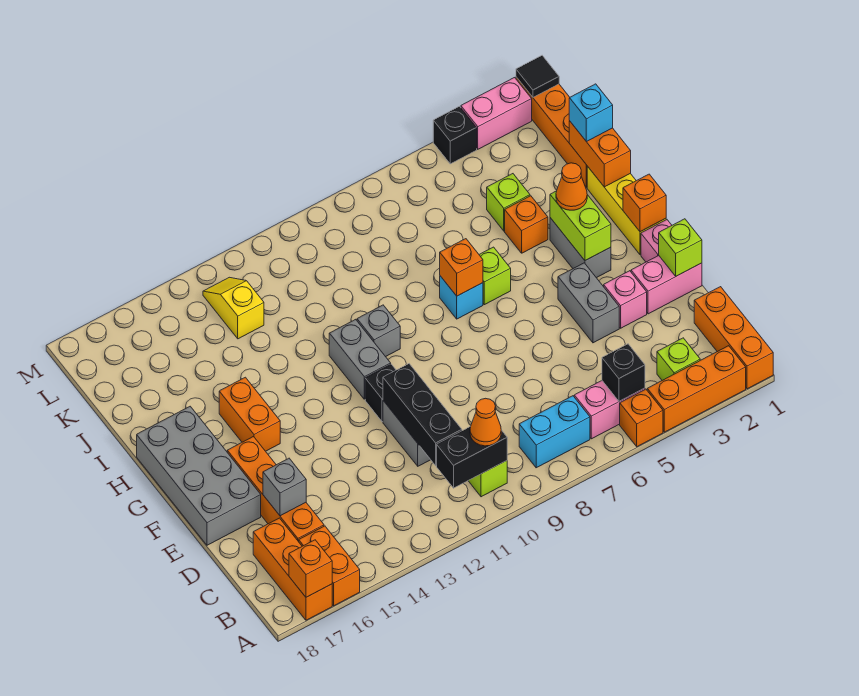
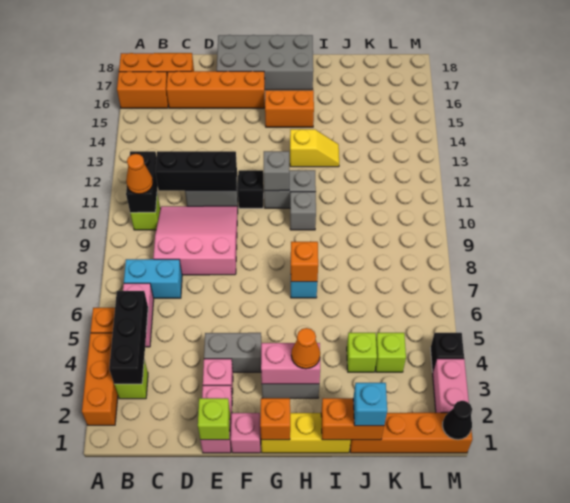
orange brick A1:C1 level 1 -> none
orange brick A17 level 2 -> none
black brick B5 level 2 -> black brick B3:B5 level 2
cyan brick B7:B8 level 1 -> cyan brick B7:C7 level 1
none -> pink slope C8:E10 level 1 top 8
grey brick D16 level 2 -> grey brick G11 level 2
lime brick G3:H3 level 2 -> pink brick G3:H3 level 2
lime brick H6 level 1 -> lime brick K4 level 1
orange brick I4 level 1 -> none
yellow slope K13:L13 level 1 top K -> yellow slope H13:I13 level 1 top H
black tile M1 level 2 -> black cone M1 level 2

